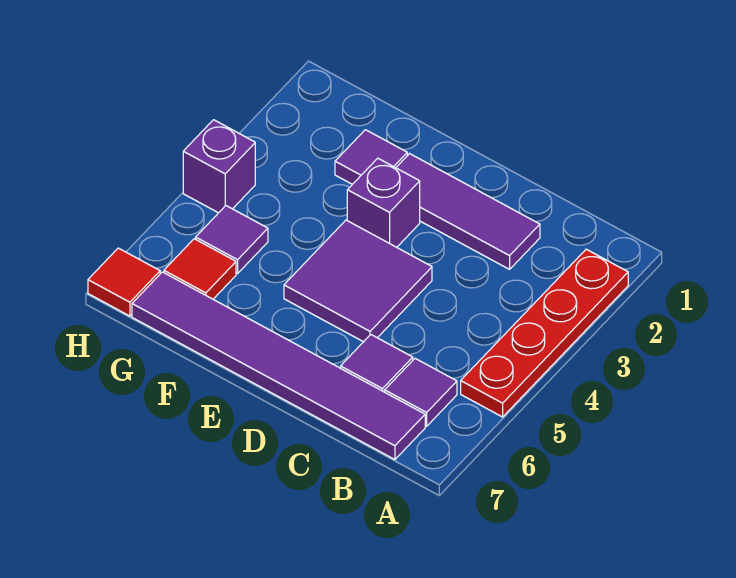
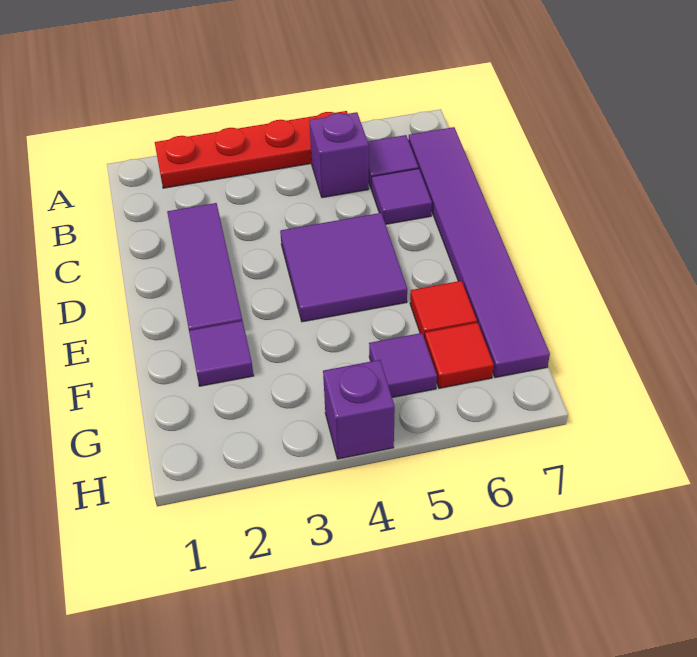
purple brick E3 level 1 -> purple brick B5 level 1
red tile H7 level 1 -> red tile F6 level 1

